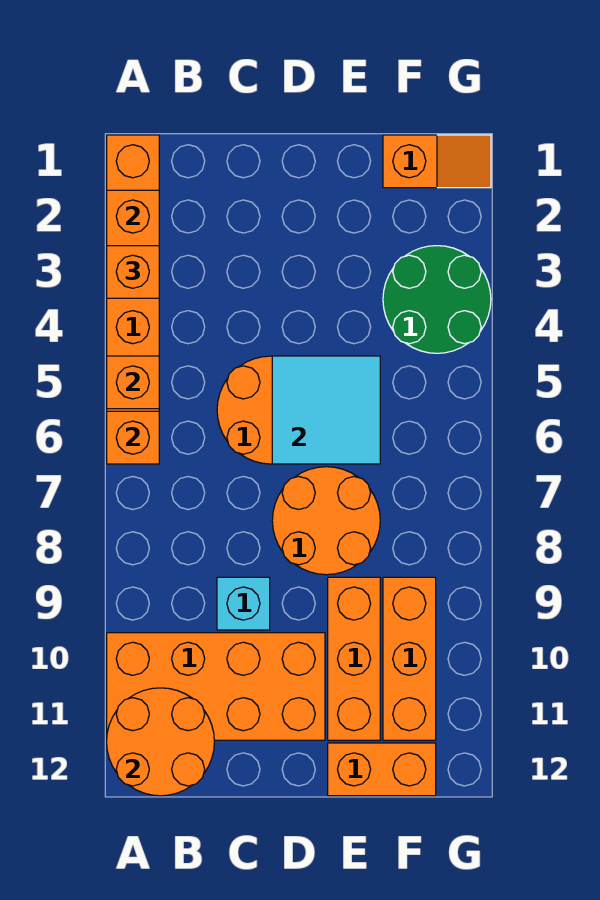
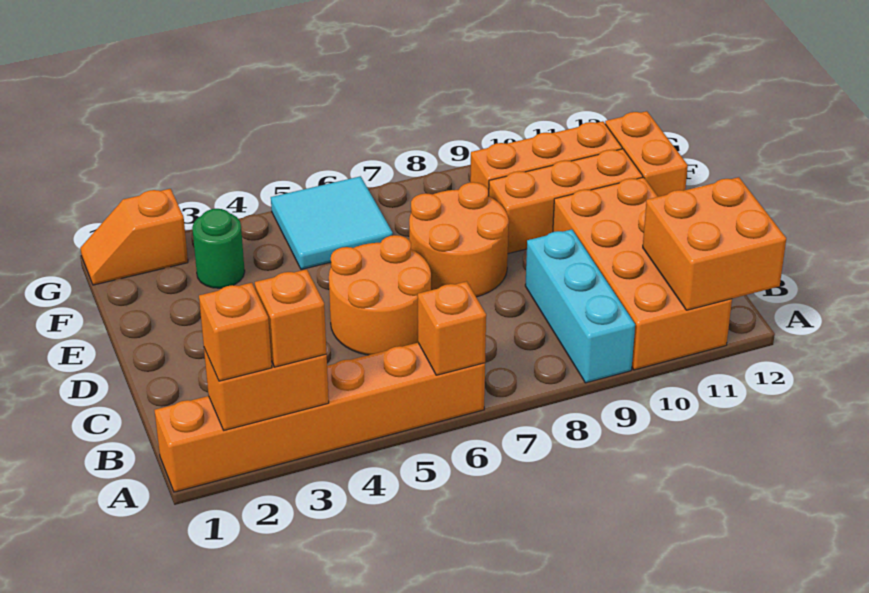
orange brick A5 level 2 -> orange brick A2 level 3
orange round brick A11:B12 level 2 -> orange brick A11:B12 level 2
cyan brick C9 level 1 -> cyan brick A9:C9 level 1
cyan tile D5:E6 level 2 -> cyan tile F5:G6 level 1
orange slope F1:G1 level 1 top F -> orange slope G1:G2 level 1 top 2
green round brick F3:G4 level 1 -> green round brick F3 level 1

